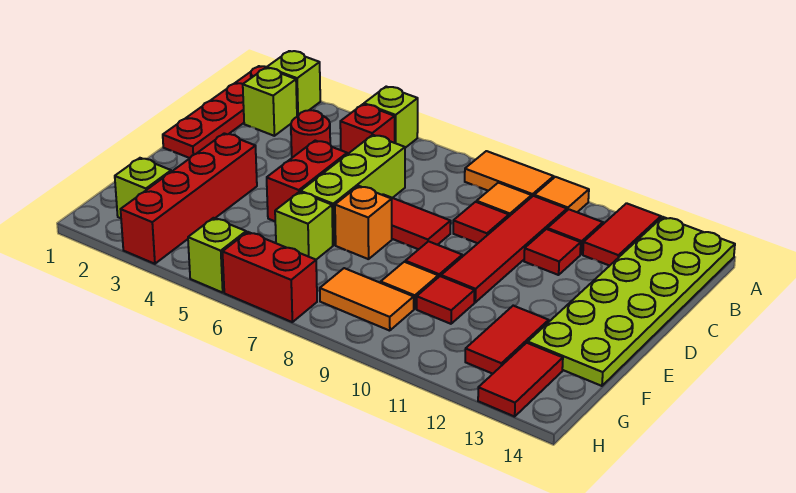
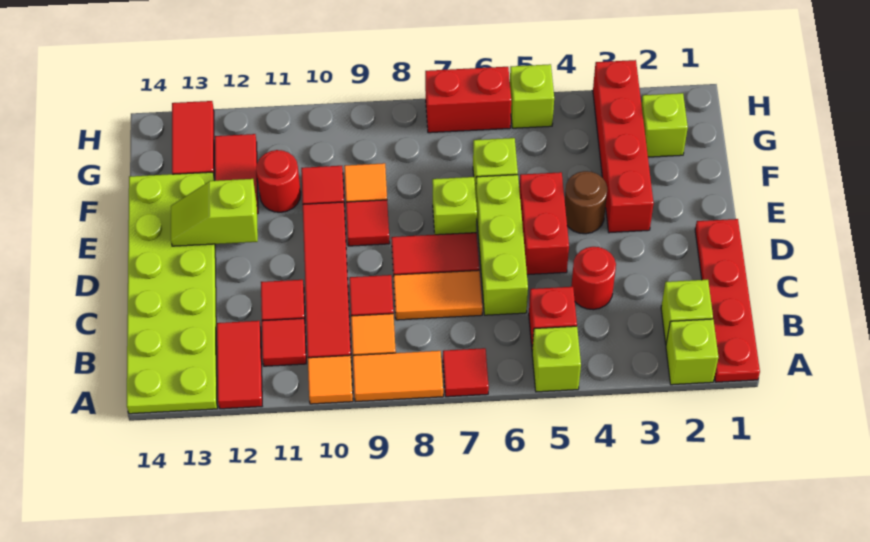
none -> red tile A7 level 1
none -> brown round brick E4 level 1
orange brick E7 level 1 -> lime brick E7 level 1
none -> lime slope E12:E13 level 2 top 12
none -> red round brick F11 level 1
orange tile G8:G9 level 1 -> orange tile C7:C8 level 1

